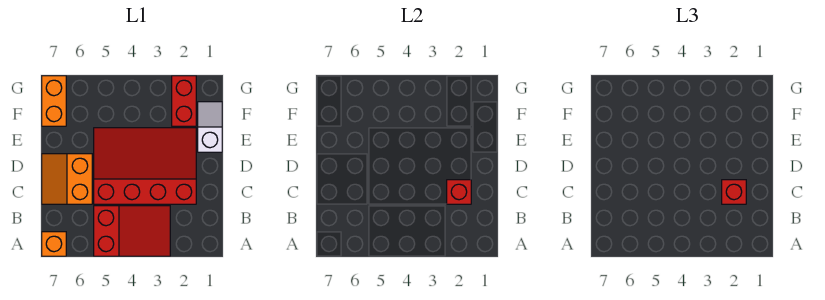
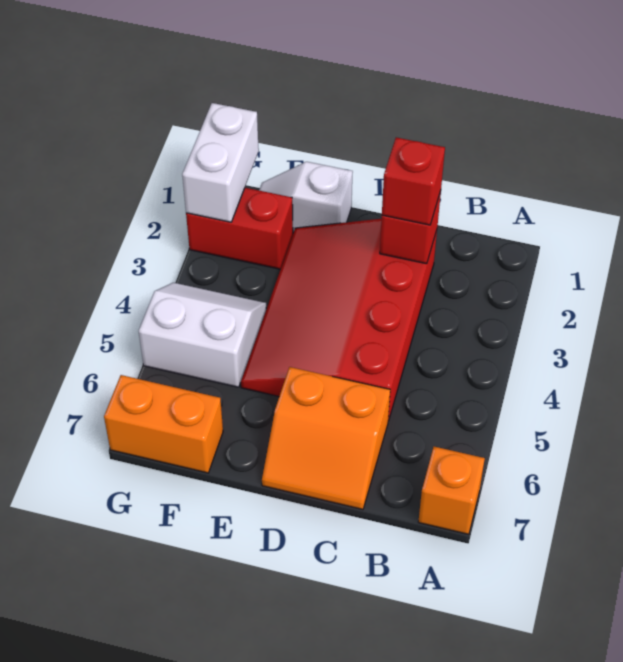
red slope A3:B5 level 1 top 5 -> none
none -> white slope F4:G5 level 1 top 5
none -> white brick G1:G2 level 2

